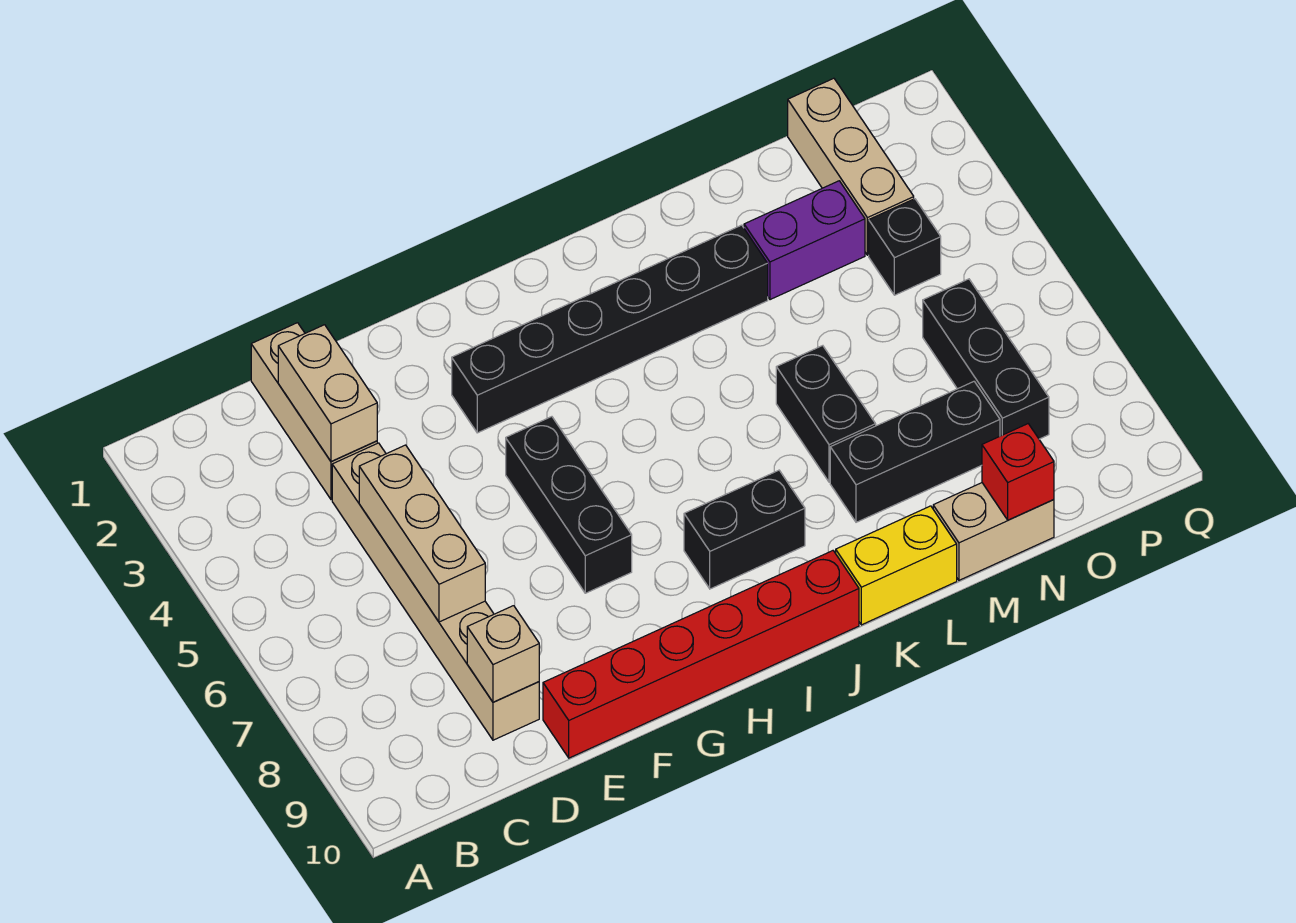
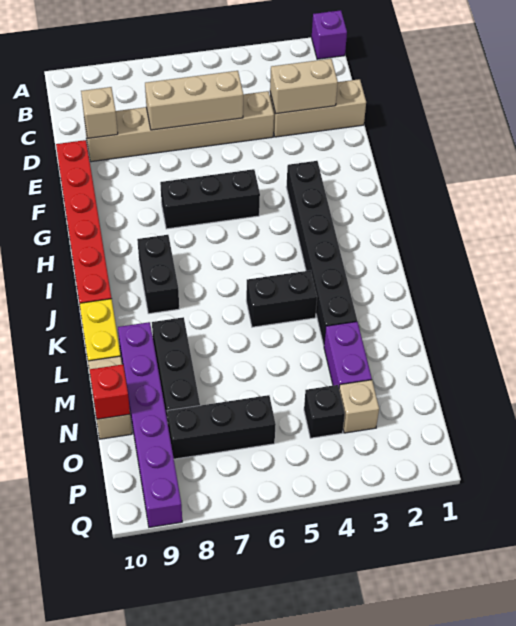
none -> purple brick A1 level 1
black brick L6:L7 level 1 -> black brick K4:K5 level 1
none -> purple brick L9:Q9 level 1
tan brick O1:O3 level 1 -> tan brick O3 level 1

